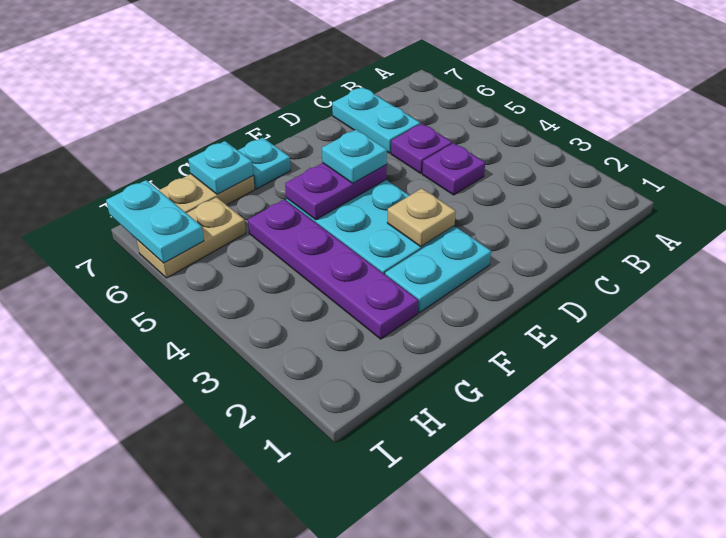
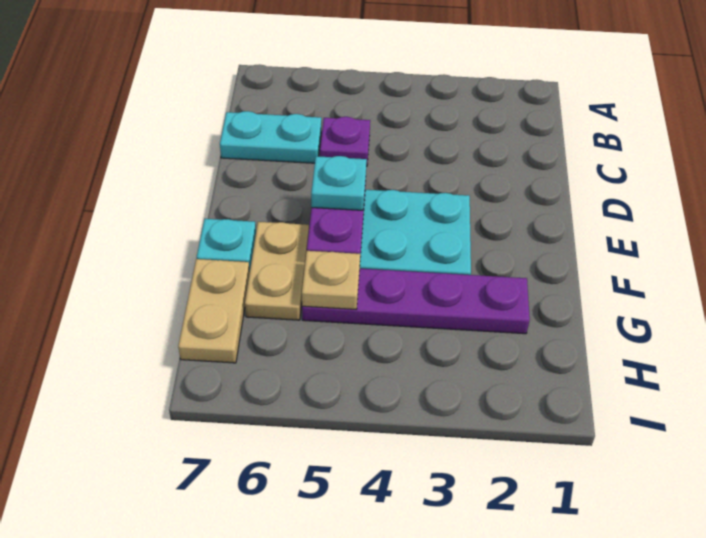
purple plate C4 level 1 -> none
cyan plate E2:F2 level 1 -> none
tan plate E3 level 2 -> tan plate G5 level 2
cyan plate G7 level 2 -> none
tan plate H6:I6 level 1 -> tan plate F6:G6 level 1
cyan plate I6:I7 level 2 -> none

